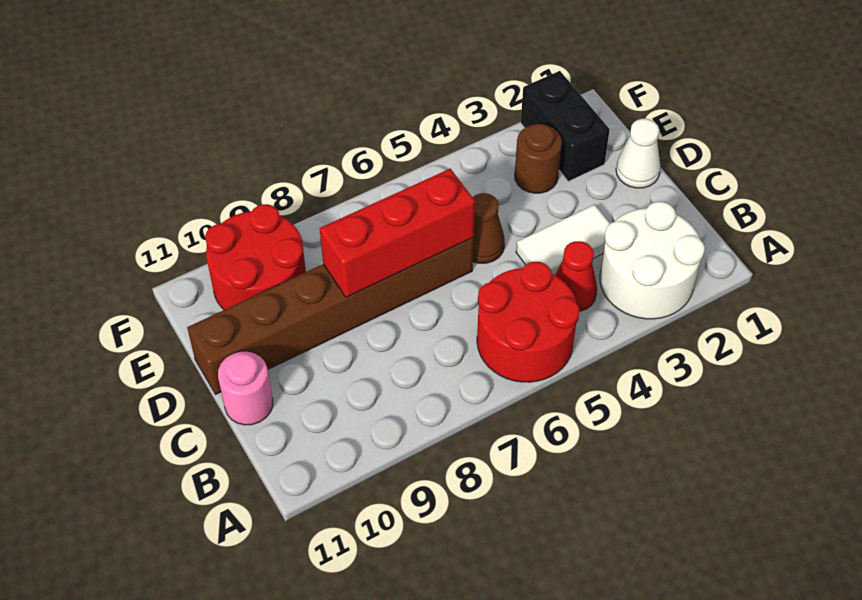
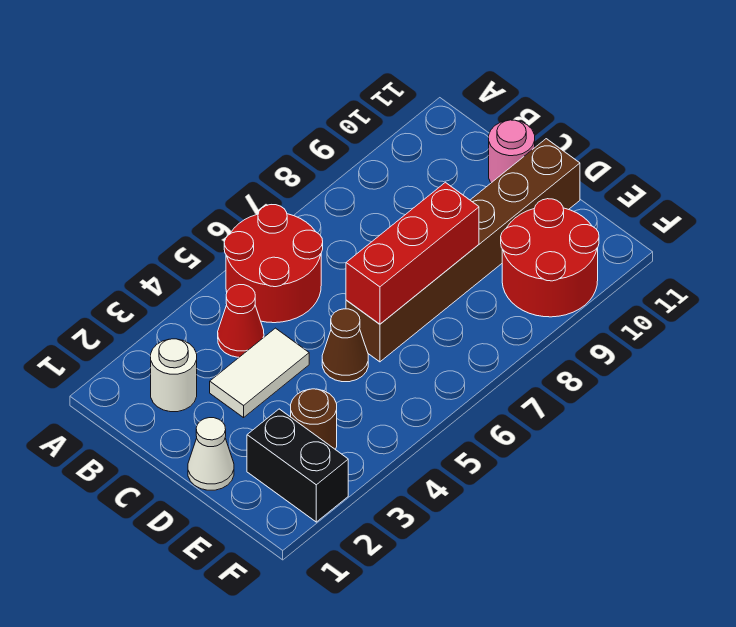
white round brick A2:B3 level 1 -> white round brick B2 level 1

